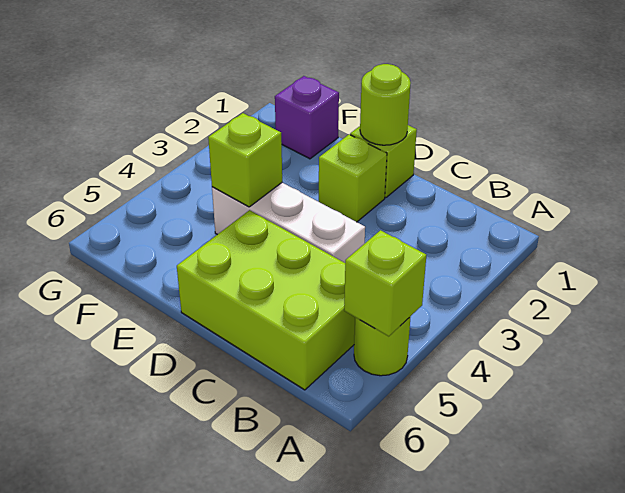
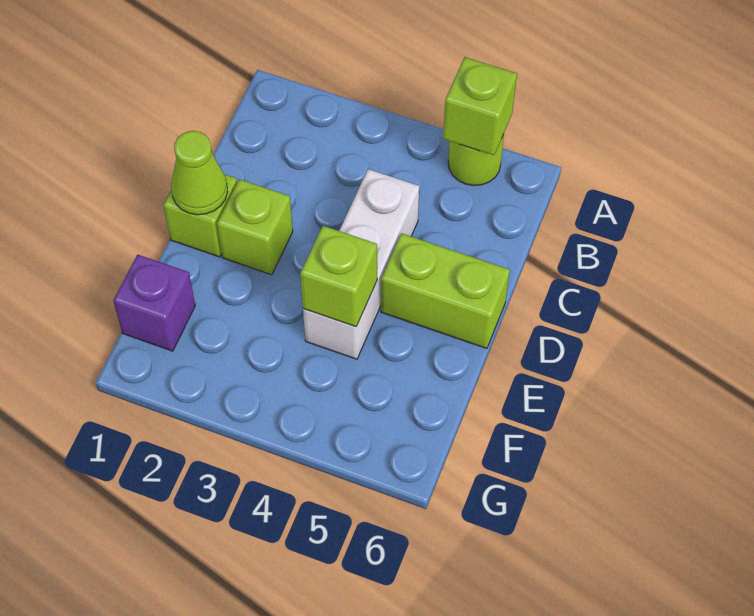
lime brick B5:D6 level 1 -> lime brick D5:D6 level 1
lime round brick D1 level 2 -> lime cone D1 level 2

